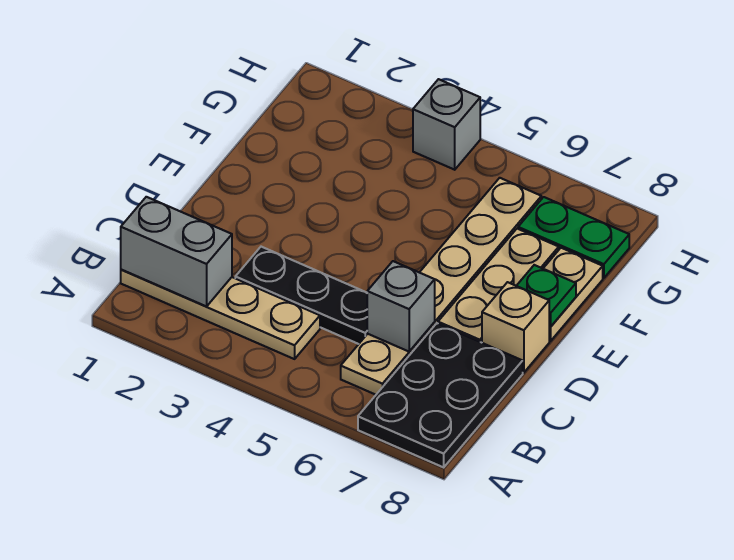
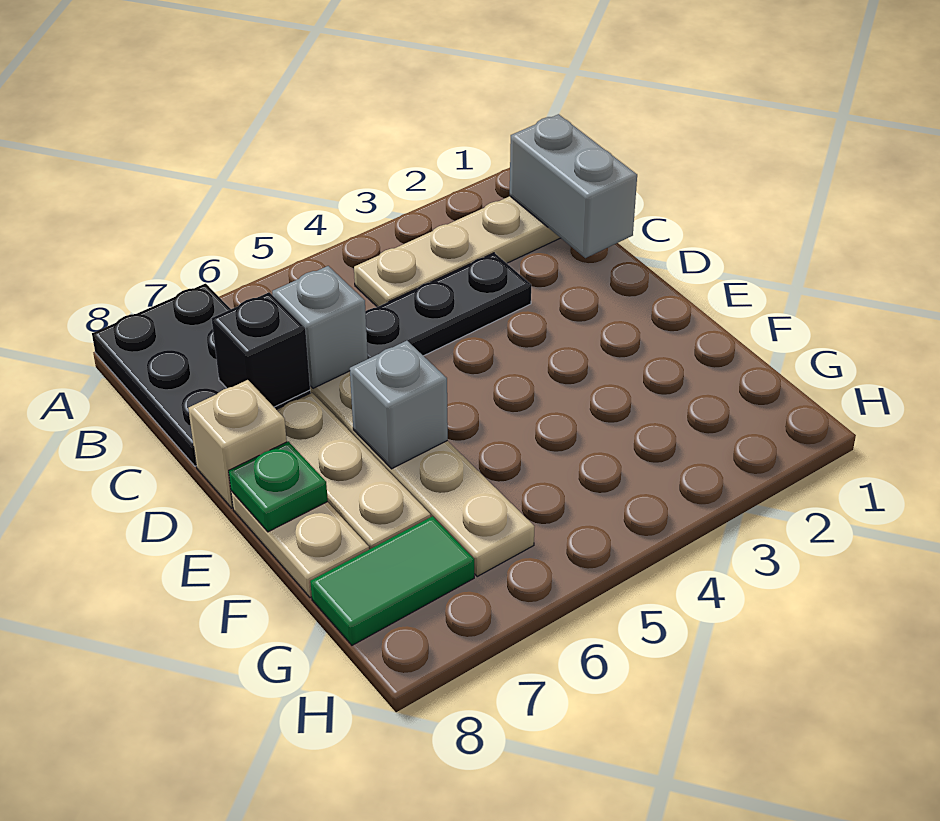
grey brick B1:B2 level 2 -> grey brick B1:C1 level 2
none -> black brick C7 level 2
green plate G7:G8 level 1 -> green tile G7:G8 level 1
grey brick H4 level 1 -> grey brick E6 level 2

